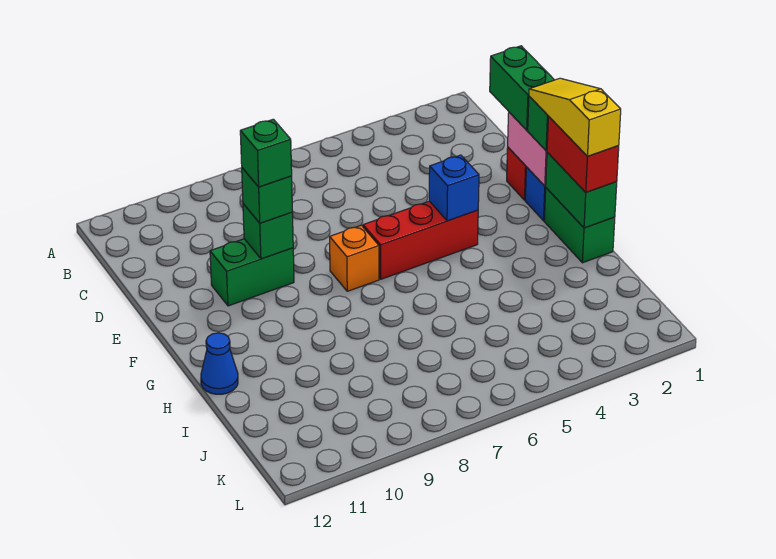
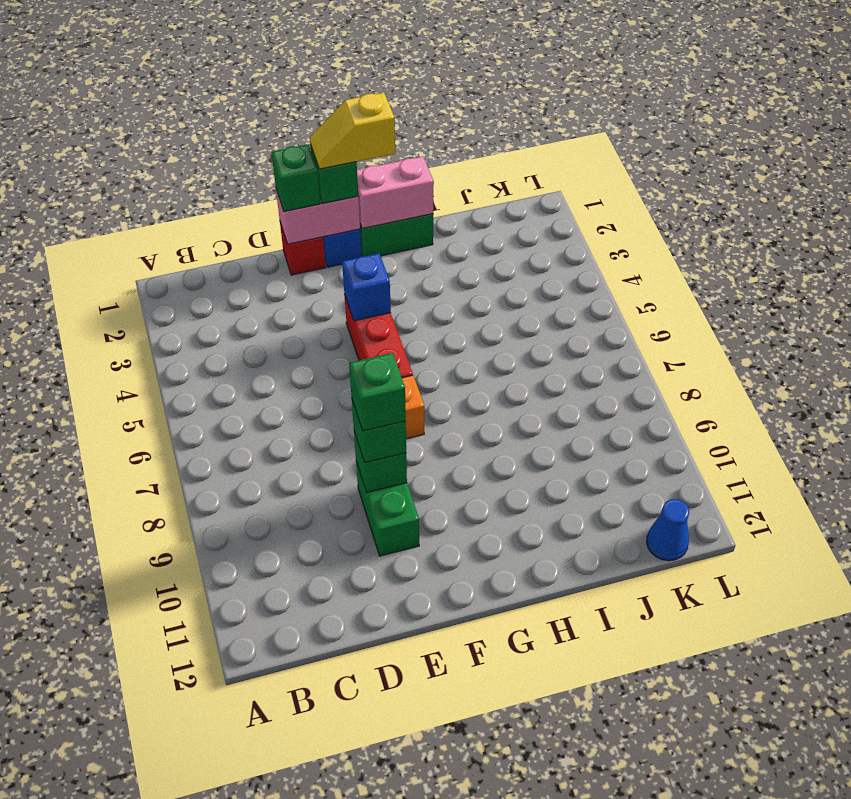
green brick D1:E1 level 3 -> green brick E1 level 3
yellow slope F1:H1 level 4 top H -> yellow slope F1:G1 level 4 top G
green brick G1:H1 level 2 -> pink brick G1:H1 level 2
red brick G1:H1 level 3 -> none
blue cone H12 level 1 -> blue cone K12 level 1

